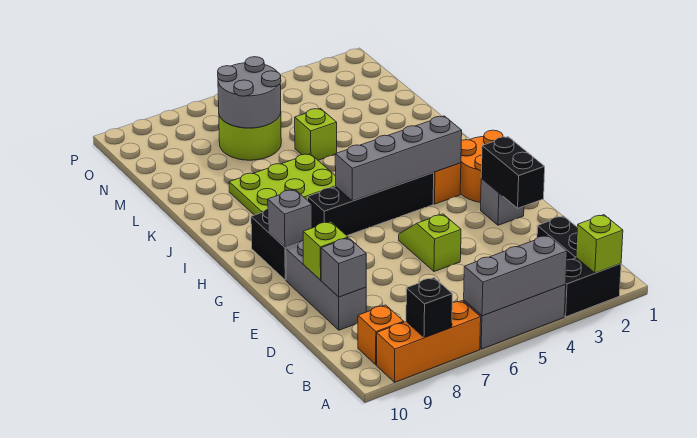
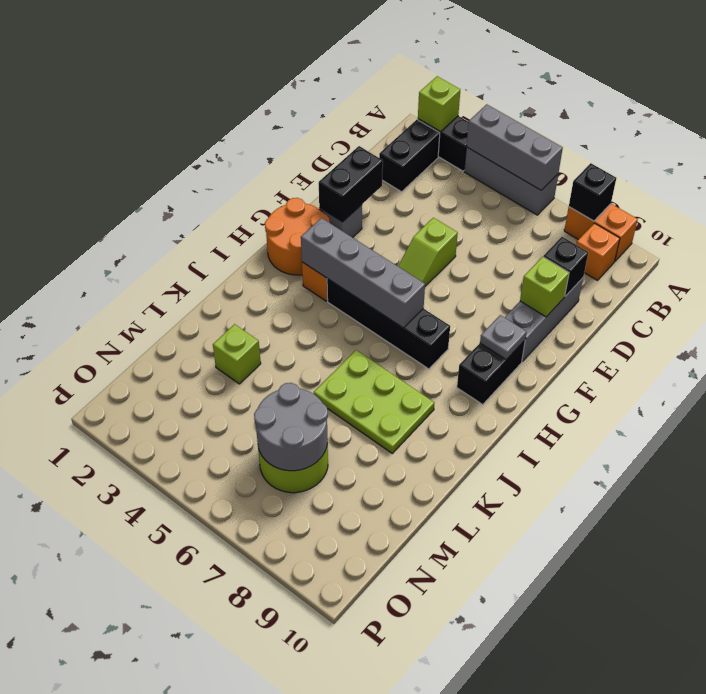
orange brick A7:A9 level 1 -> orange brick A8:A9 level 1
grey brick D9 level 2 -> black brick D9 level 2
grey brick G9 level 2 -> grey plate G9 level 2
lime brick L5 level 1 -> lime brick L3 level 1

